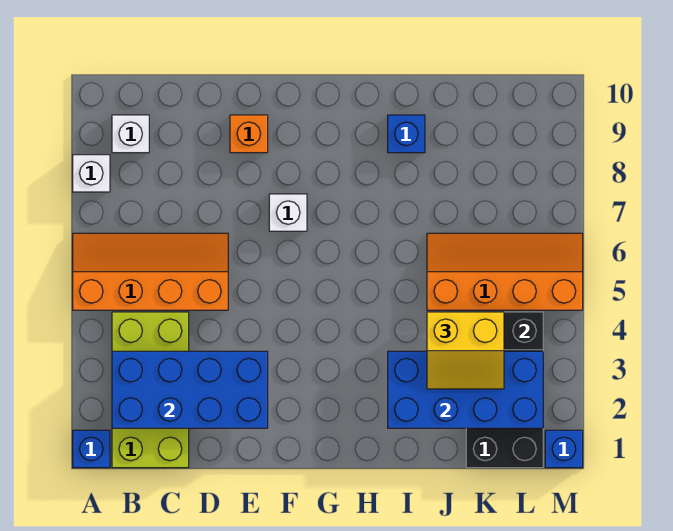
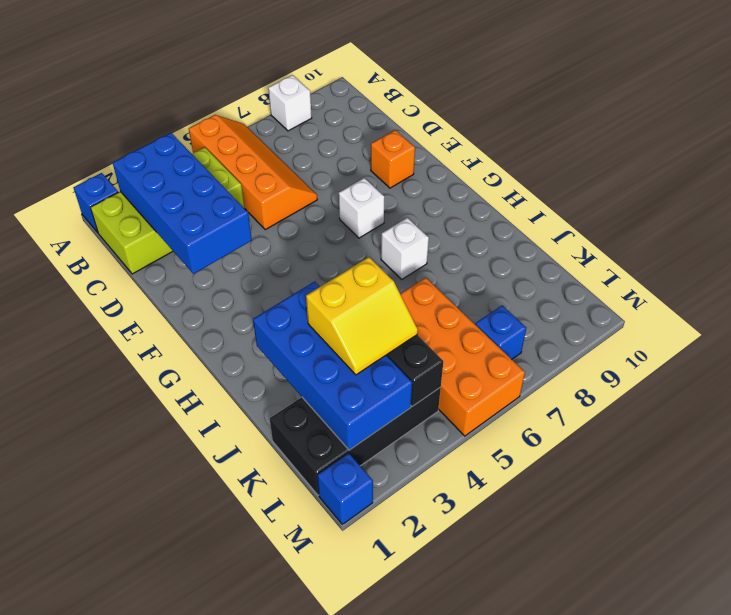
white brick B9 level 1 -> white brick H7 level 1
blue brick I9 level 1 -> blue brick L7 level 1
yellow slope J3:K4 level 3 top 4 -> yellow slope J3:K4 level 3 top J
orange slope J5:M6 level 1 top 5 -> orange brick J5:M6 level 1

